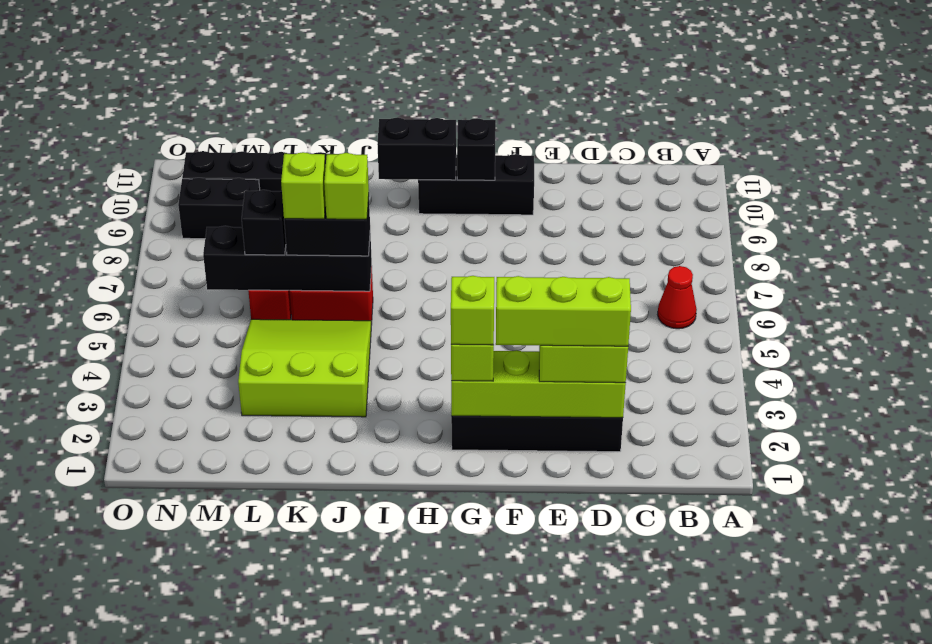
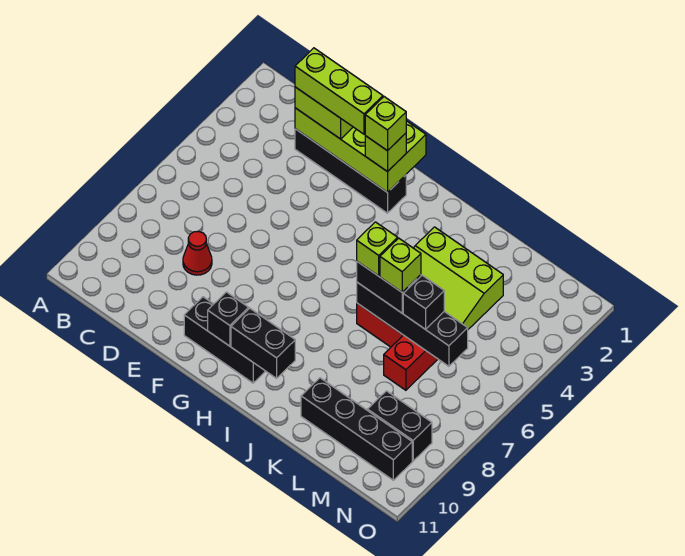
red cone B6 level 1 -> red cone D8 level 1
lime brick D2:G2 level 2 -> lime brick D1:G2 level 2

